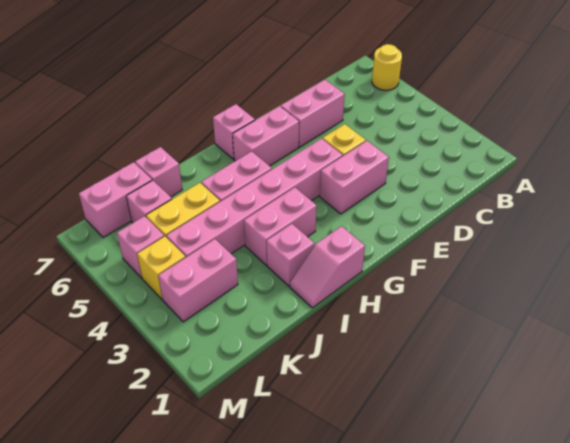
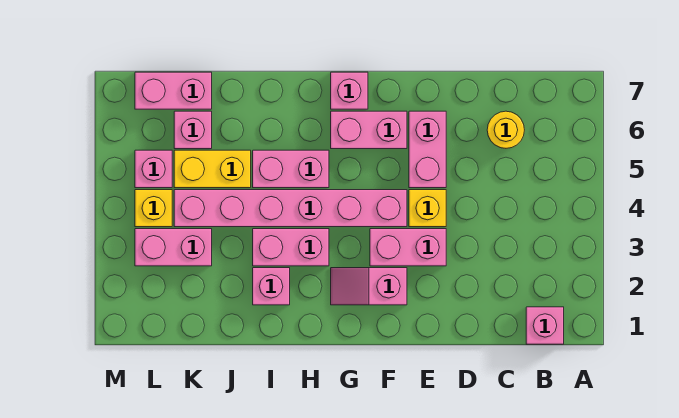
yellow round brick A6 level 1 -> yellow round brick C6 level 1
pink brick D6:E6 level 1 -> pink brick E5:E6 level 1
pink slope H1:I1 level 1 top H -> pink slope F2:G2 level 1 top F
pink brick J7 level 1 -> pink brick B1 level 1

